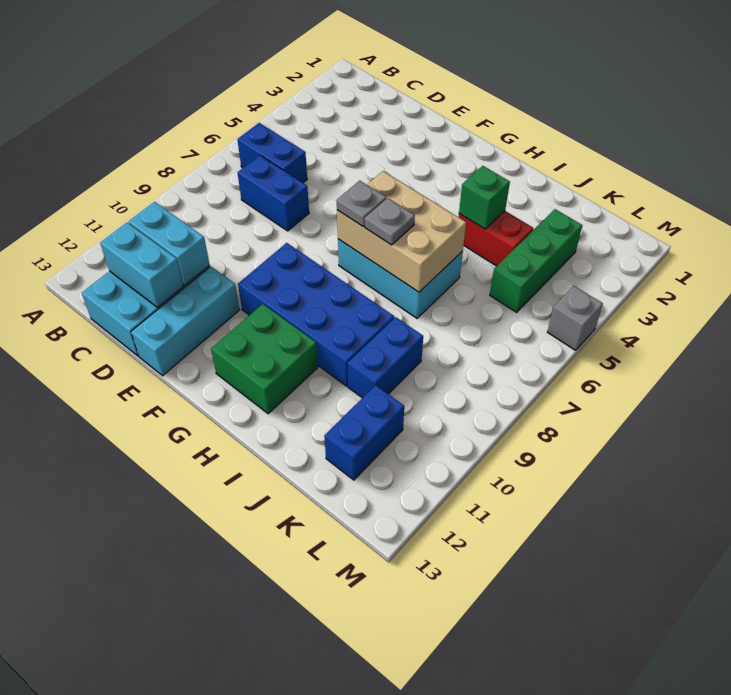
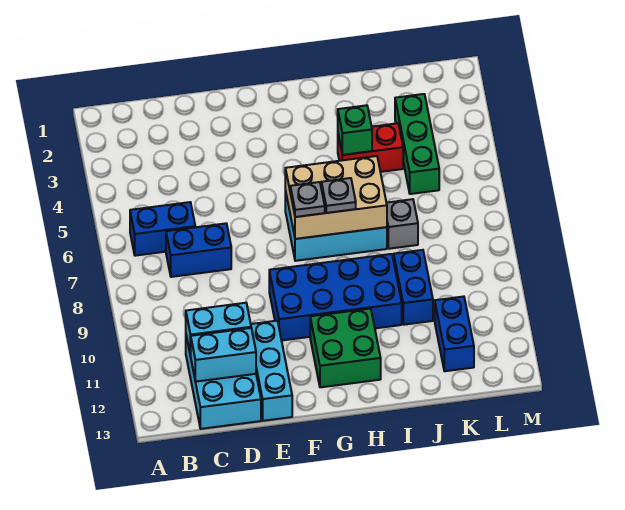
grey brick M5 level 1 -> grey brick J7 level 1

